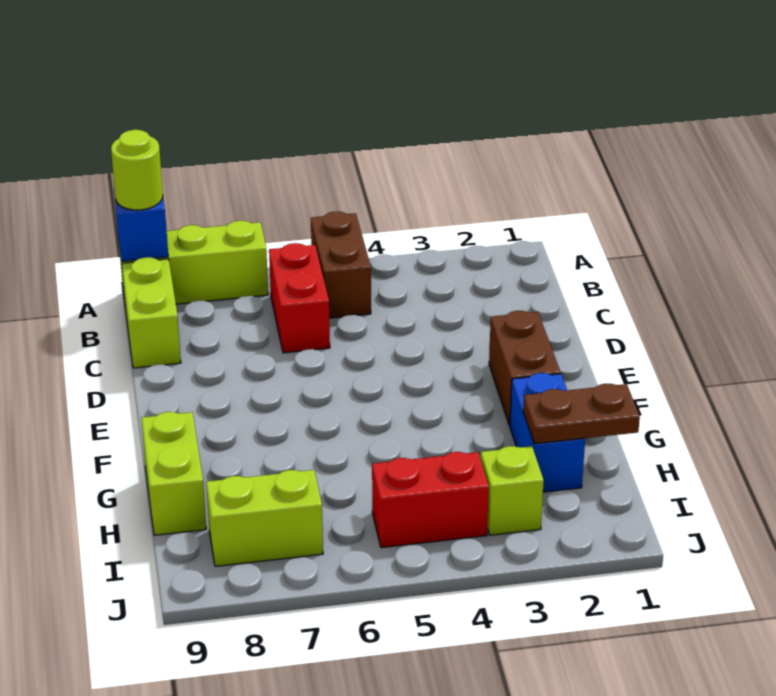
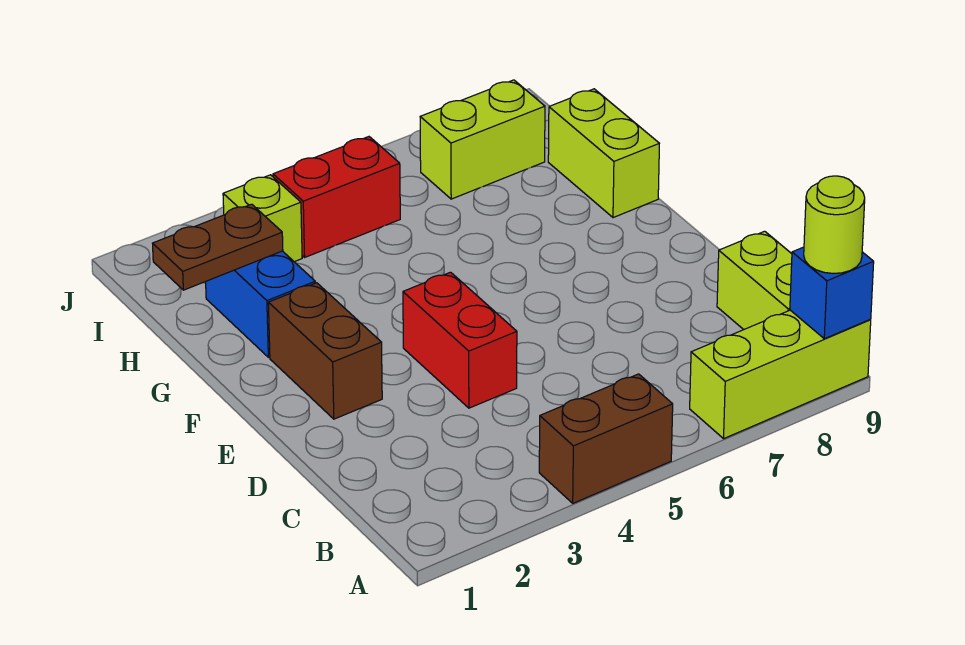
brown brick A5:B5 level 1 -> brown brick A4:A5 level 1
red brick B6:C6 level 1 -> red brick D4:E4 level 1

